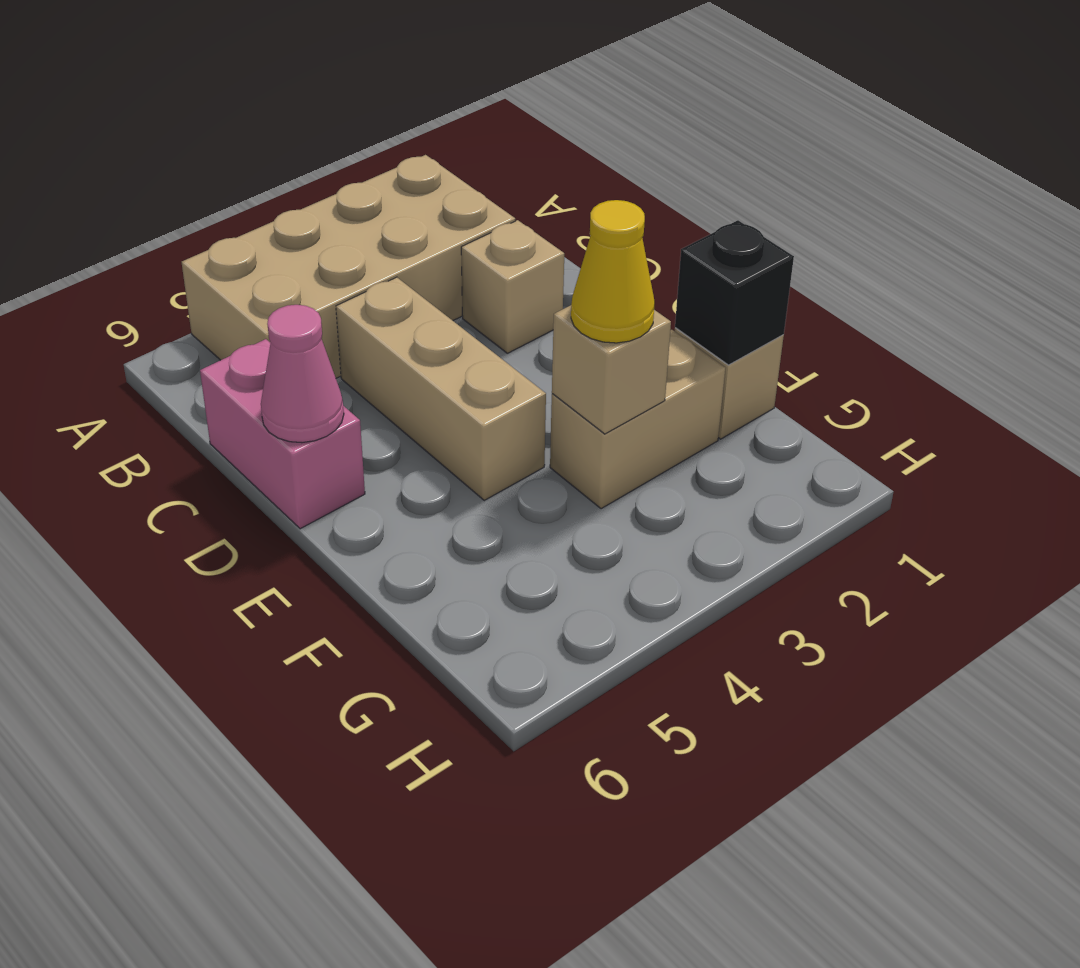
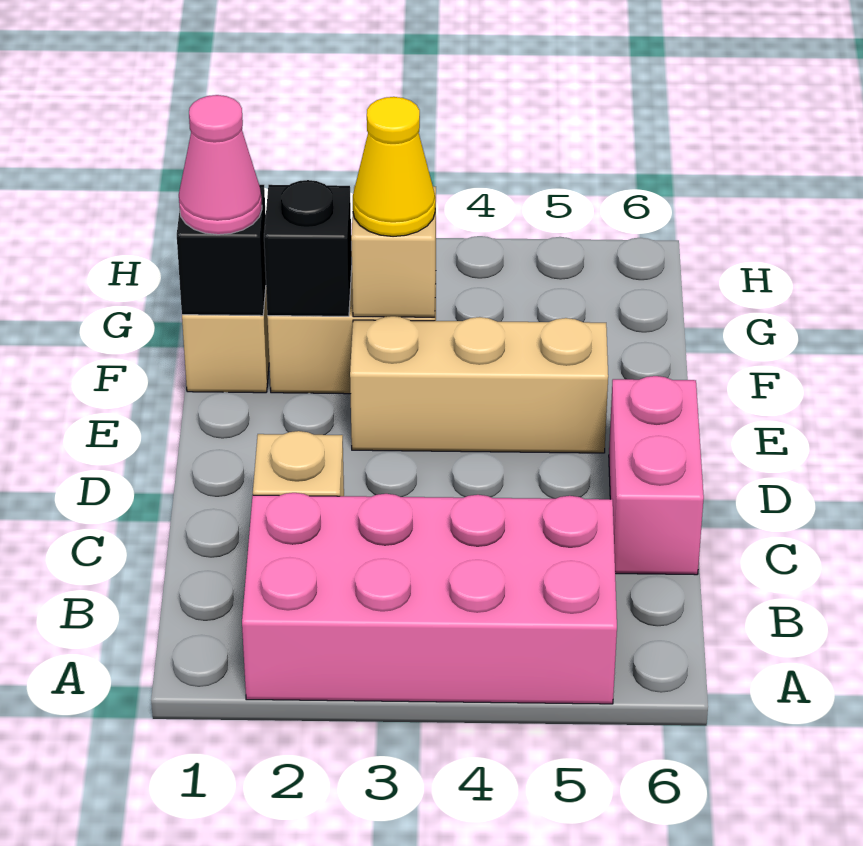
tan brick A2:B5 level 1 -> pink brick A2:B5 level 1
tan brick C4:E4 level 1 -> tan brick E3:E5 level 1
pink cone D6 level 2 -> pink cone F1 level 3
none -> black brick F2 level 2

